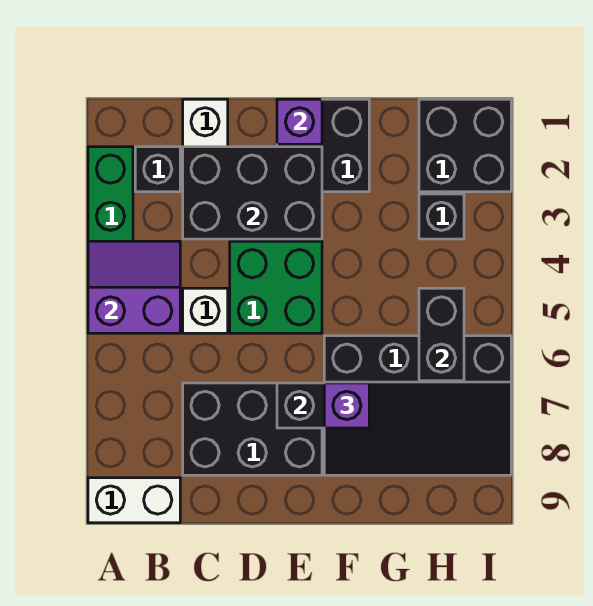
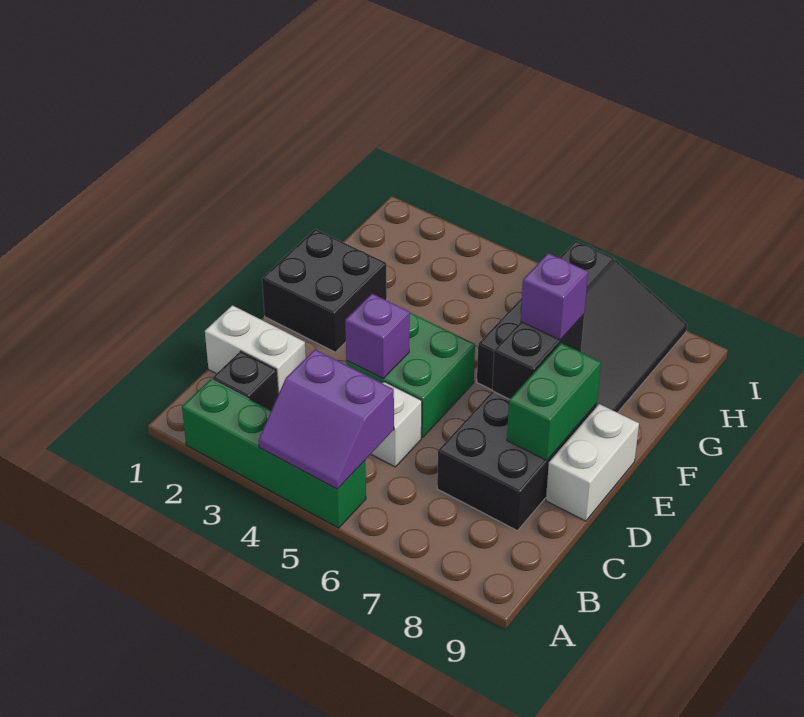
purple slope A4:B5 level 2 top 5 -> purple slope A4:B5 level 2 top B
white brick A9:B9 level 1 -> white brick D9:E9 level 1
black brick C2:E3 level 2 -> none
none -> green brick D8:E8 level 2
purple brick E1 level 2 -> purple brick D4 level 2
black brick H1:I2 level 1 -> none
black brick H3 level 1 -> none
black brick H5:H6 level 2 -> none

